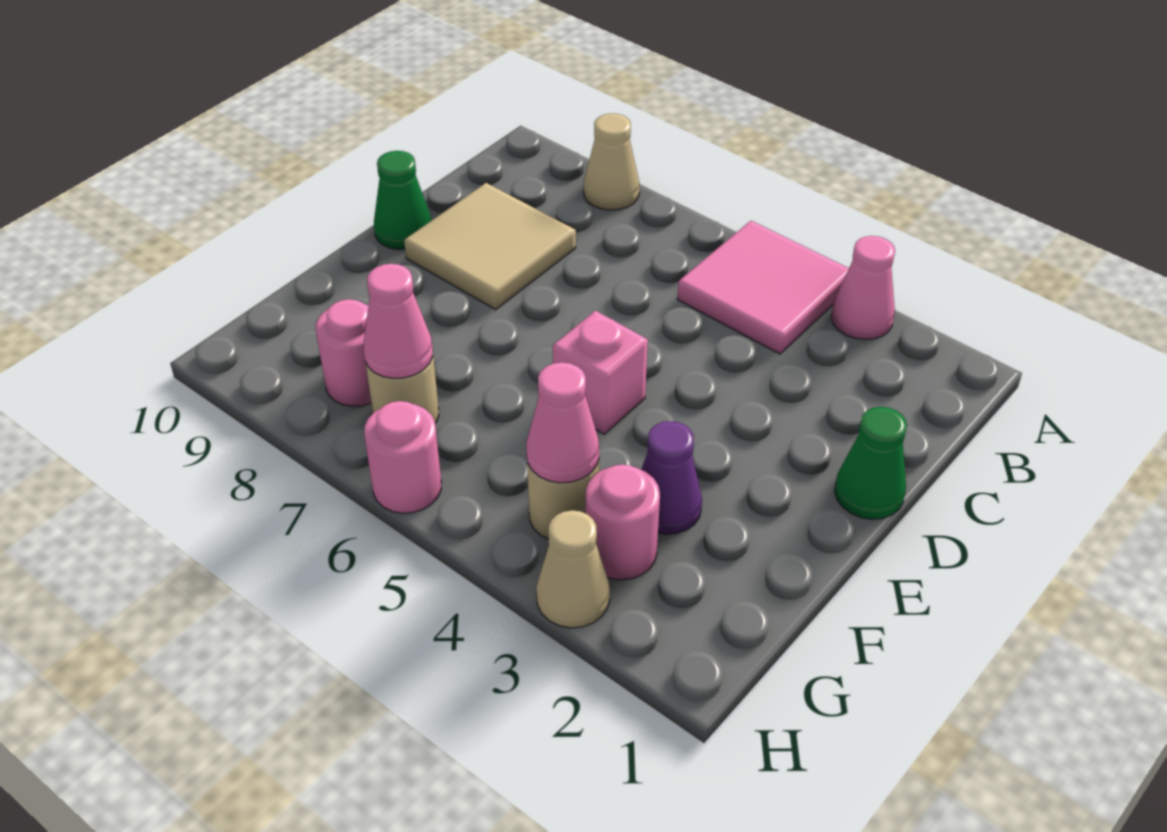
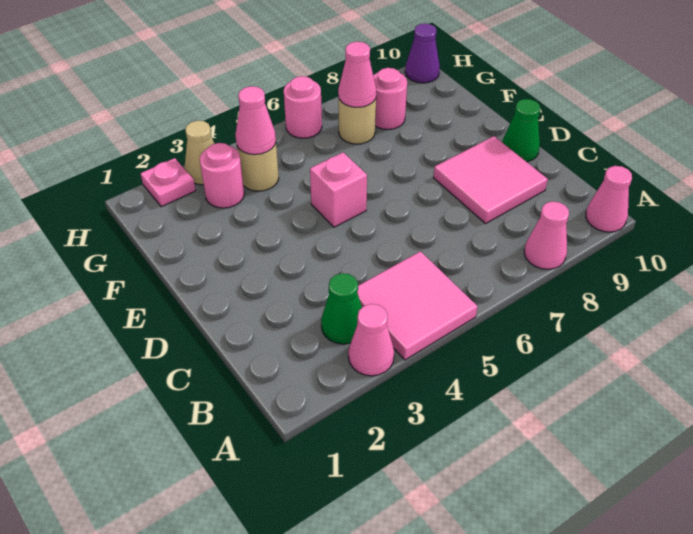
tan cone A8 level 1 -> pink cone A8 level 1
none -> pink cone A10 level 1
tan tile C8:D9 level 1 -> pink tile C8:D9 level 1
green cone D1 level 1 -> green cone B3 level 1
purple cone F3 level 1 -> purple cone H10 level 1
none -> pink plate H2 level 1

